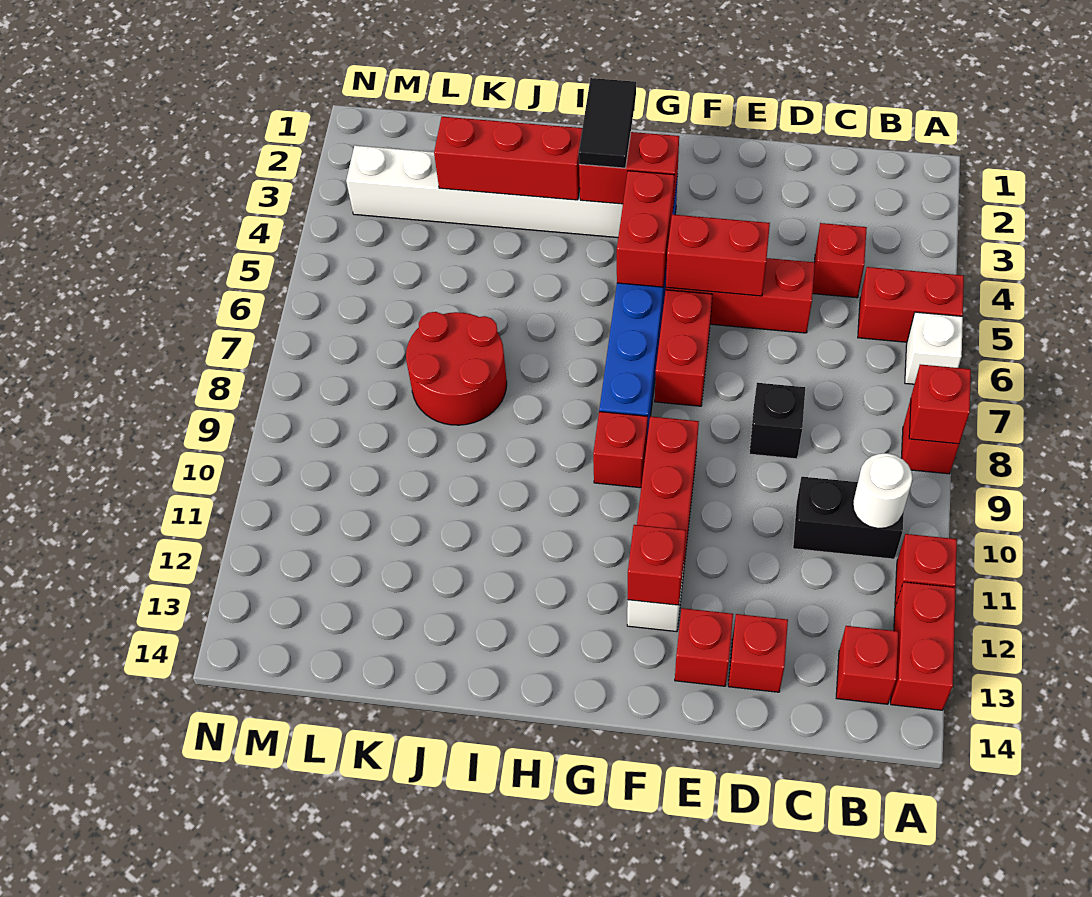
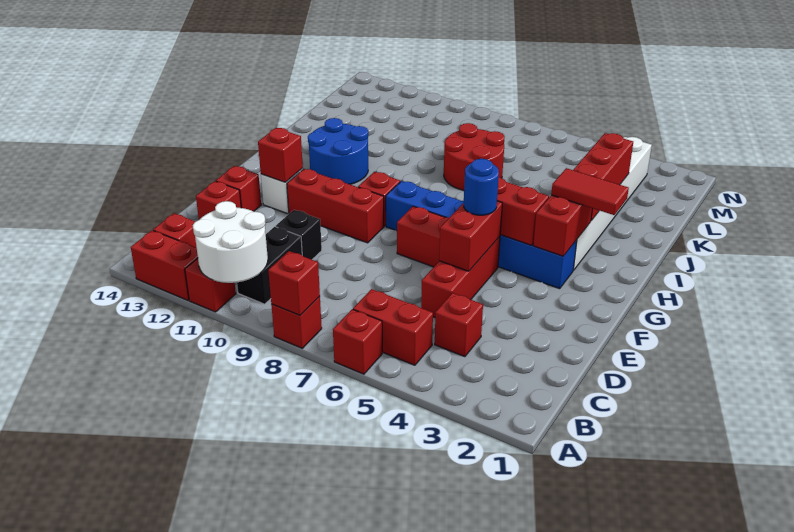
red brick A5:B5 level 1 -> red brick B5:B6 level 1
white brick A6 level 1 -> red brick A6 level 1
white round brick B10 level 2 -> white round brick A10:B11 level 2
black brick D8 level 1 -> black brick D10 level 1
none -> blue round brick F5 level 3
black tile H2:H3 level 3 -> red tile H2:H3 level 3
none -> blue round brick H11:I12 level 1

